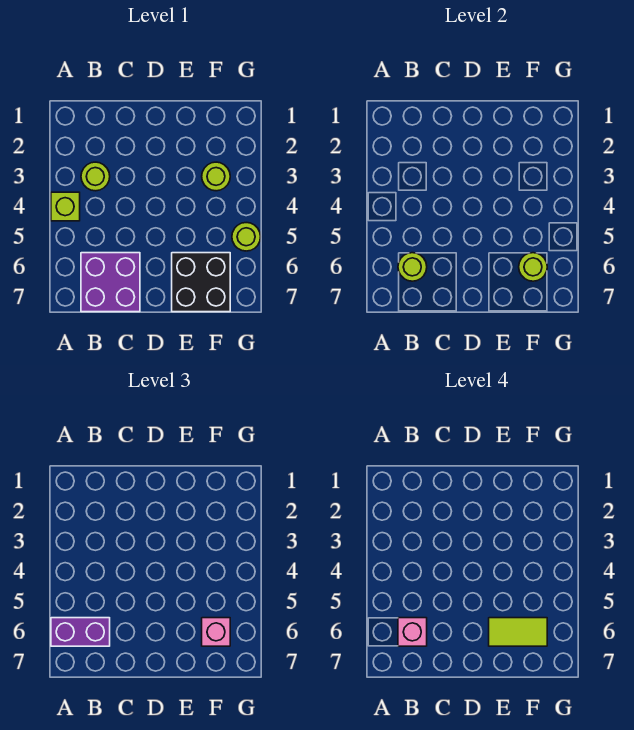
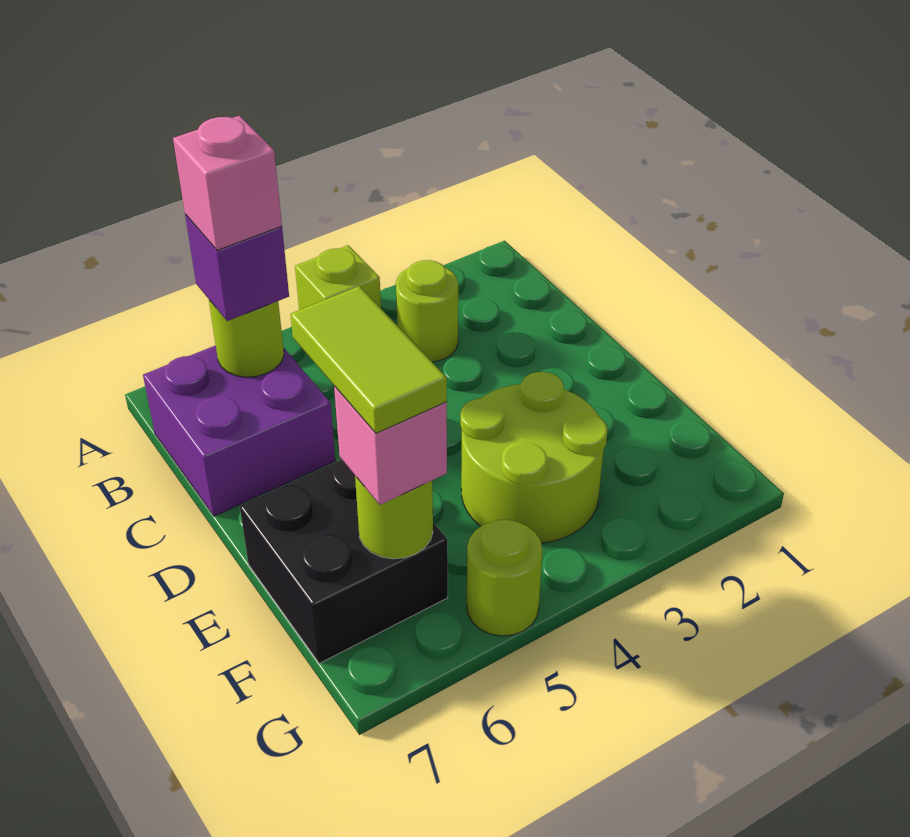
purple brick A6:B6 level 3 -> purple brick B6 level 3
lime round brick F3 level 1 -> lime round brick E3:F4 level 1

